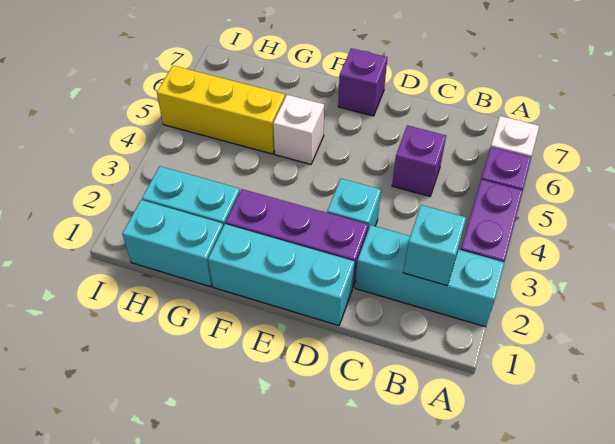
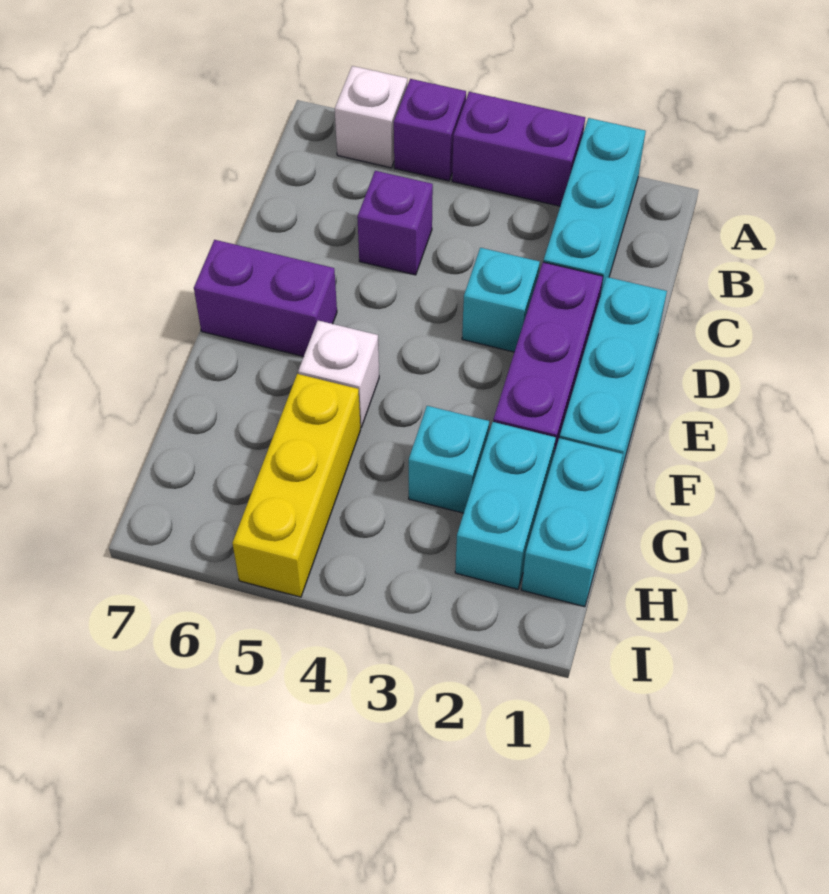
cyan brick B2 level 2 -> cyan brick G3 level 1
purple brick E7 level 1 -> purple brick E6:E7 level 1

